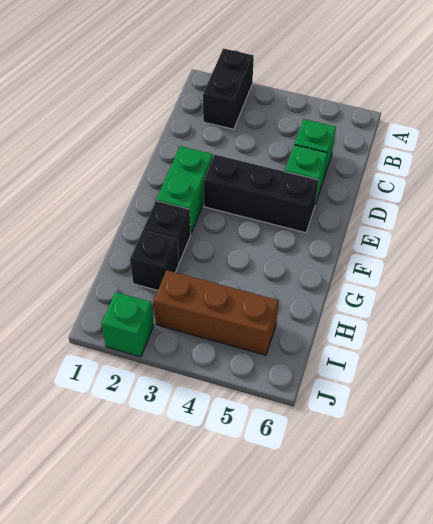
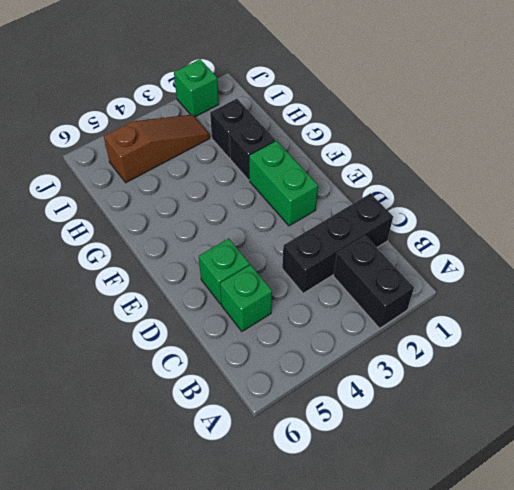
black brick E3:E5 level 1 -> black brick C1:C3 level 1
brown brick I3:I5 level 1 -> brown slope I3:I5 level 1 top 5

